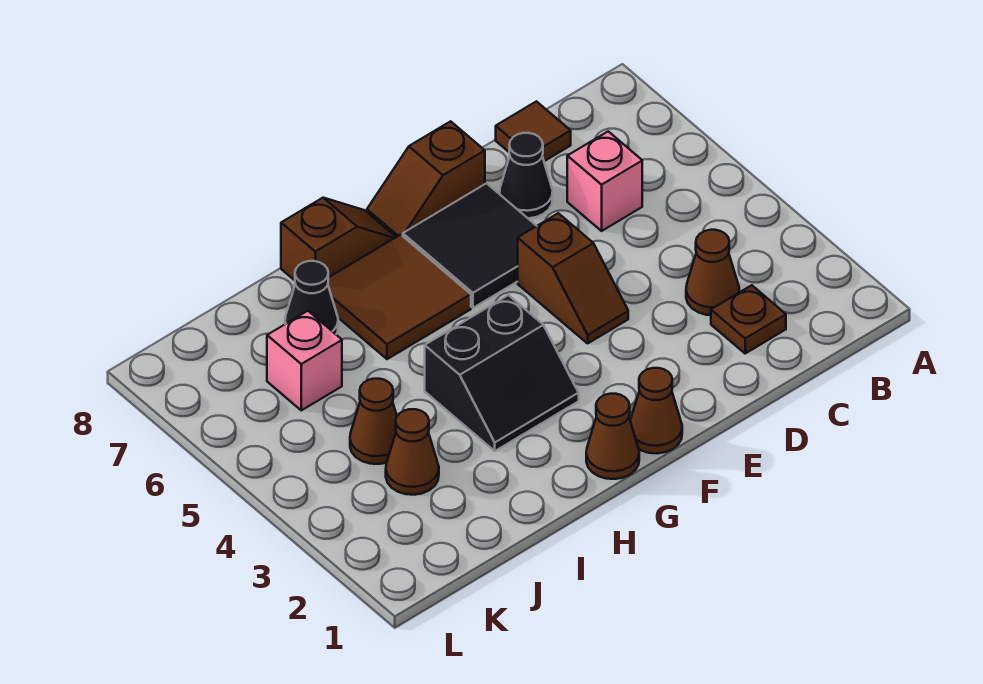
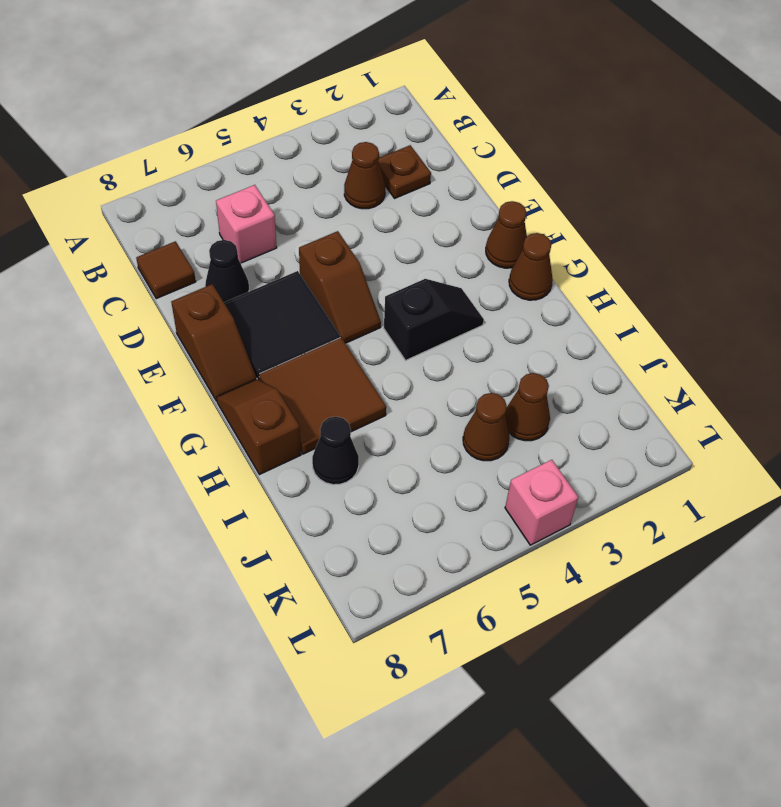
brown slope E4:E5 level 1 top 5 -> brown slope E5:F5 level 1 top E
black slope G3:H4 level 1 top 4 -> black slope G3:G4 level 1 top 4
pink brick J6 level 1 -> pink brick L4 level 1

